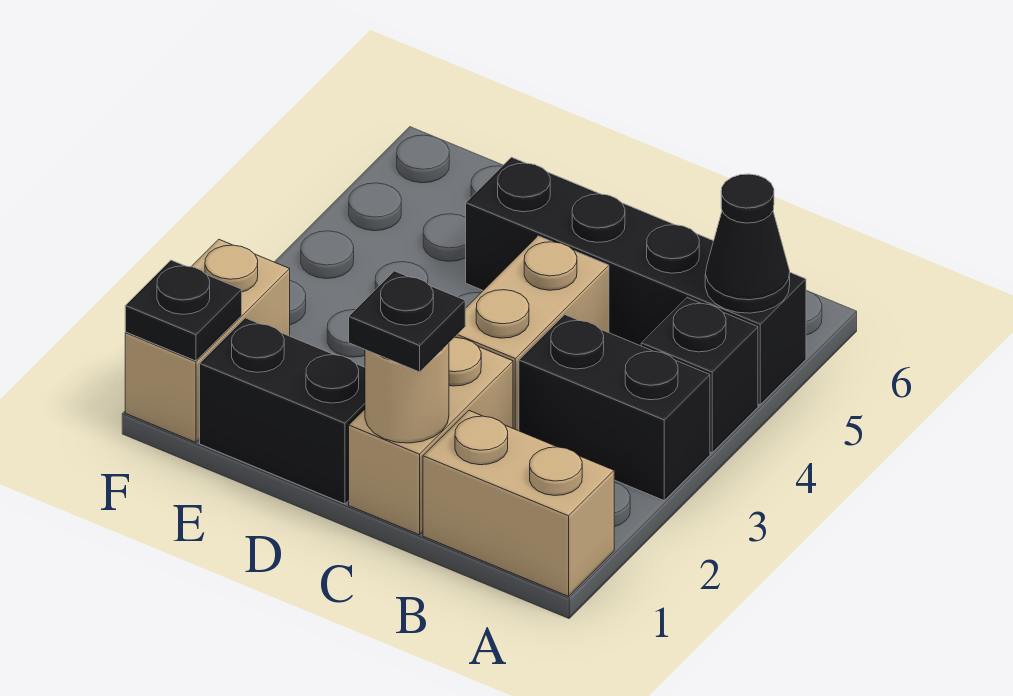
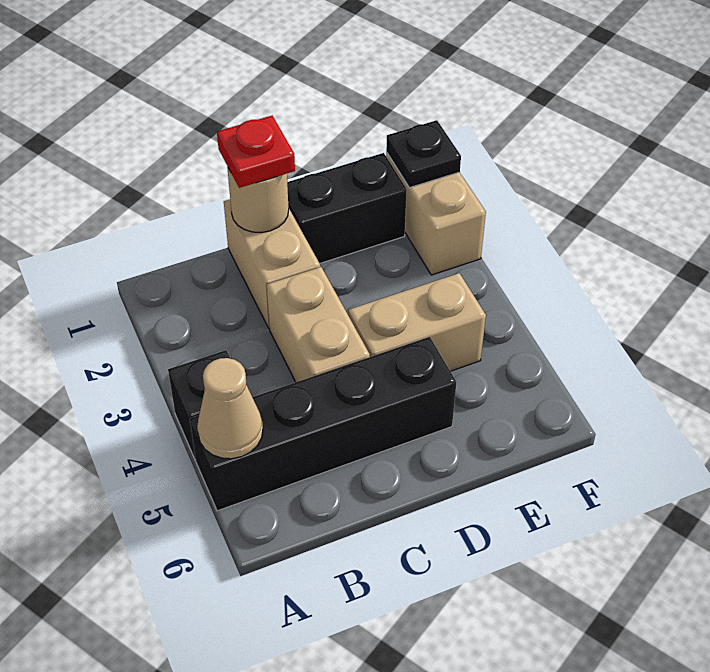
tan brick A1:B1 level 1 -> tan brick D4:E4 level 1
black brick A3:B3 level 1 -> none
black cone A5 level 2 -> tan cone A5 level 2
black plate C1 level 3 -> red plate C1 level 3

